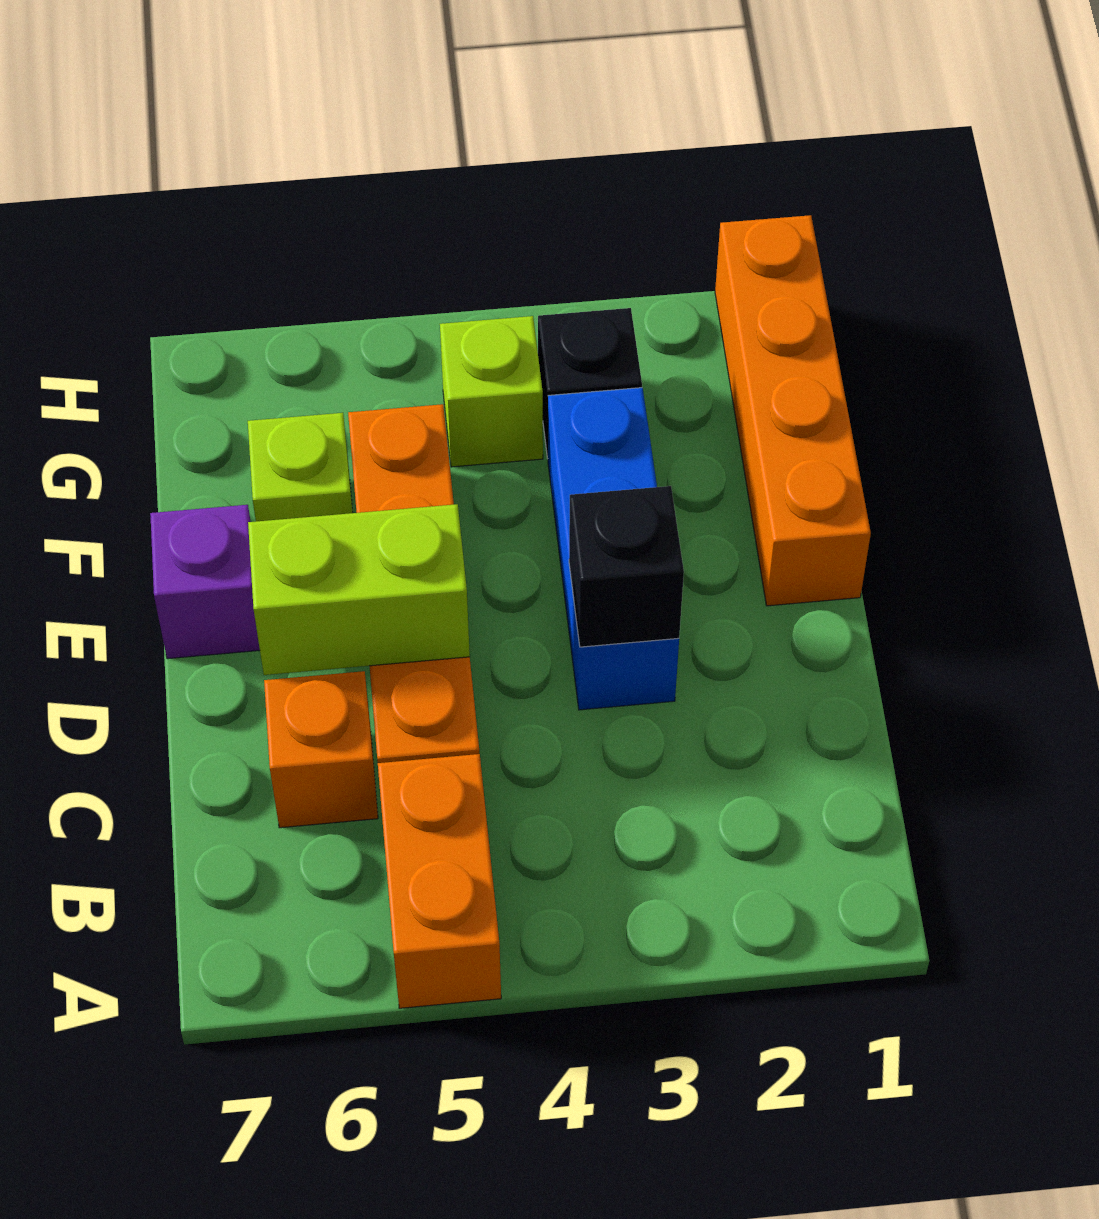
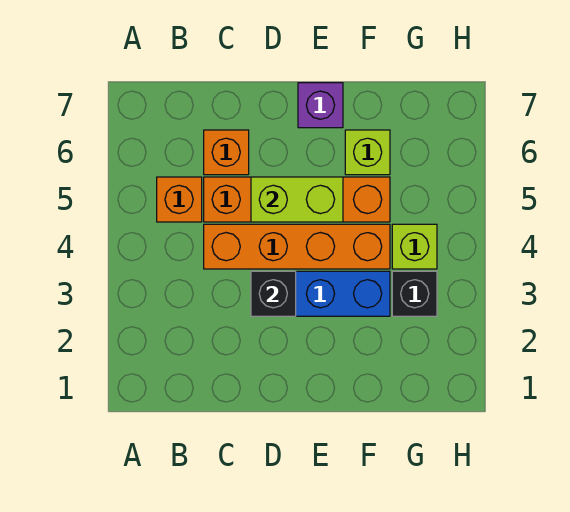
orange brick A5:B5 level 1 -> orange brick B5 level 1
lime brick D5:D6 level 2 -> lime brick D5:E5 level 2
orange brick E1:H1 level 1 -> orange brick C4:F4 level 1

